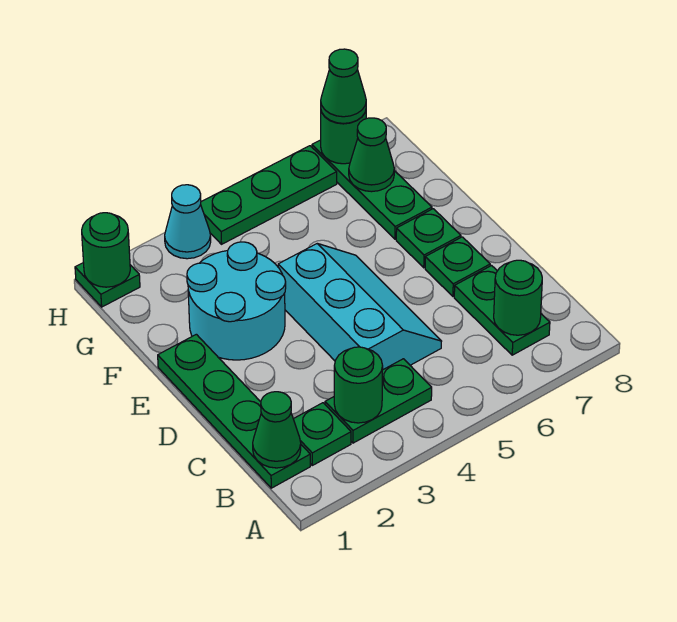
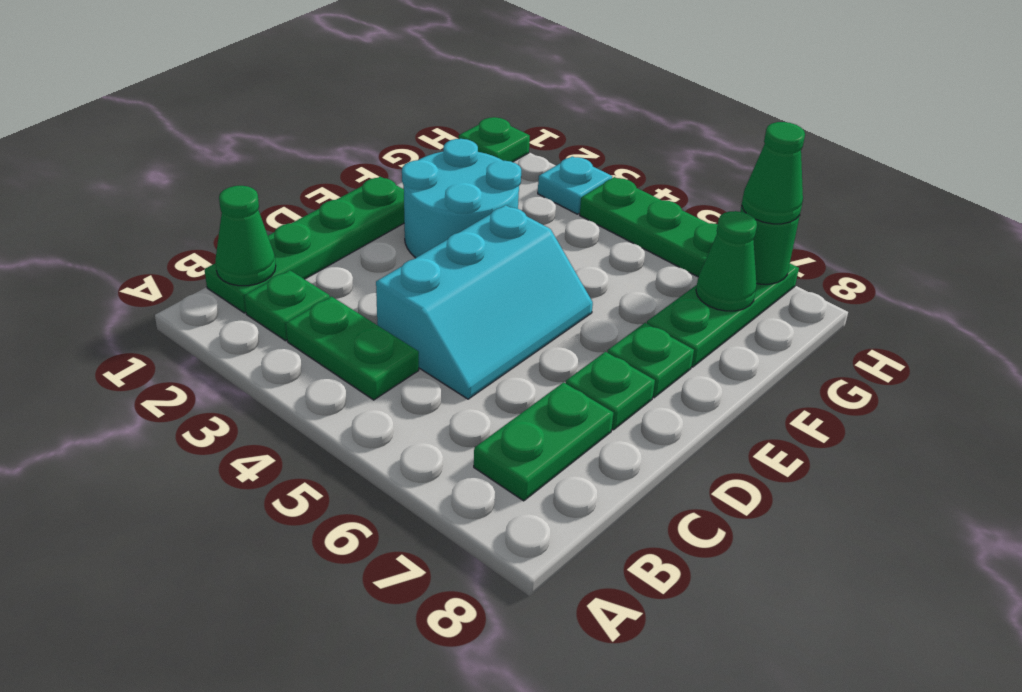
green round brick B3 level 2 -> none
green round brick B7 level 2 -> none
green round brick H1 level 2 -> none
cyan cone H3 level 1 -> cyan plate H3 level 1

